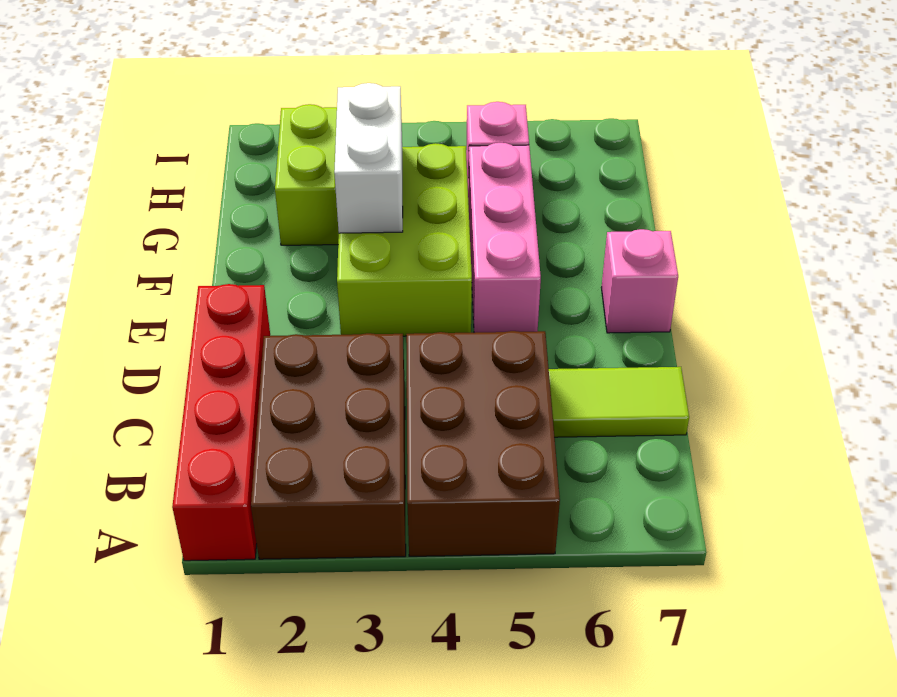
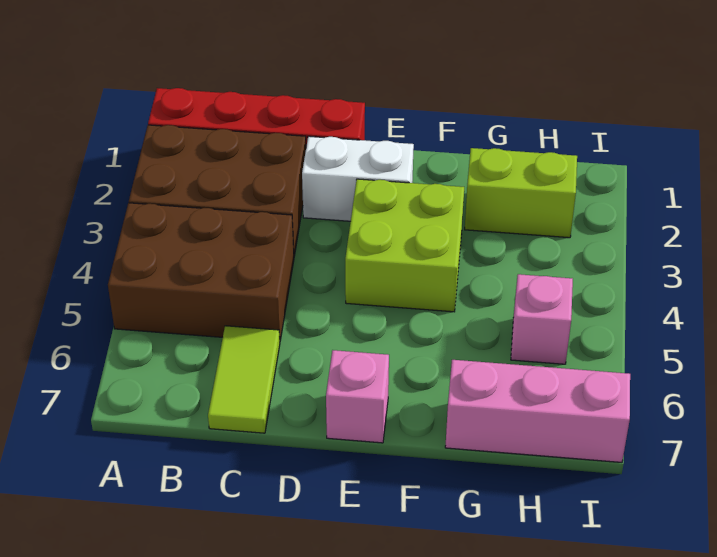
lime brick E3:G4 level 1 -> lime brick E3:F4 level 1
pink brick E5:G5 level 1 -> pink brick G7:I7 level 1
white brick F3:G3 level 2 -> white brick D2:E2 level 1

